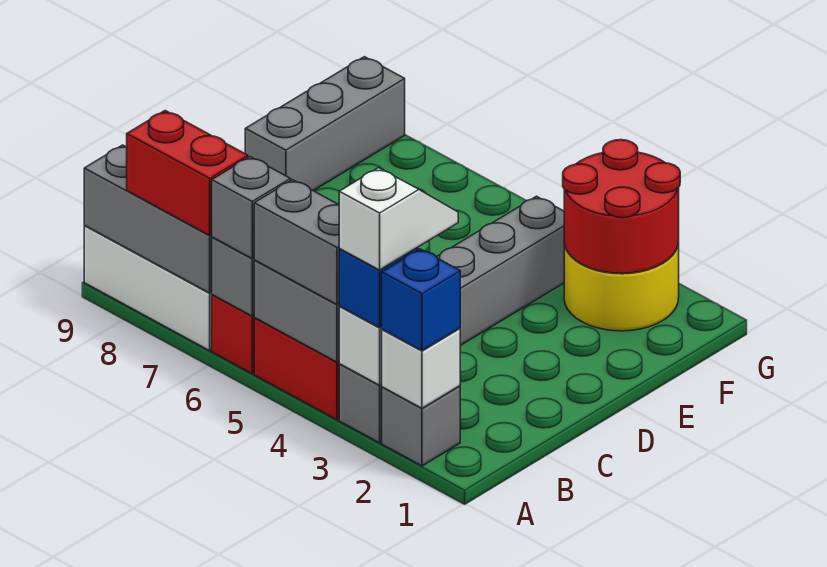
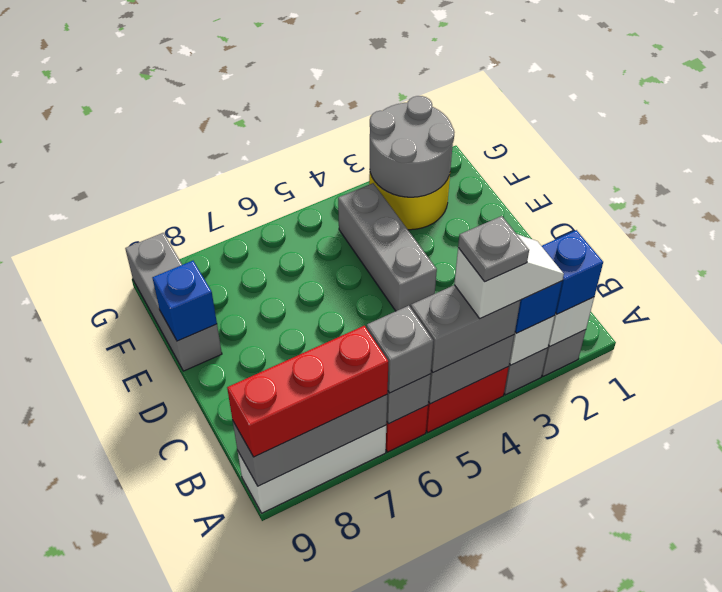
white slope A3:B3 level 4 top A -> white slope A3:A4 level 4 top 4
none -> grey plate A4 level 5
red brick A7:A8 level 3 -> red brick A7:A9 level 3
none -> blue brick E9 level 2
red round brick F2:G3 level 2 -> grey round brick F2:G3 level 2

